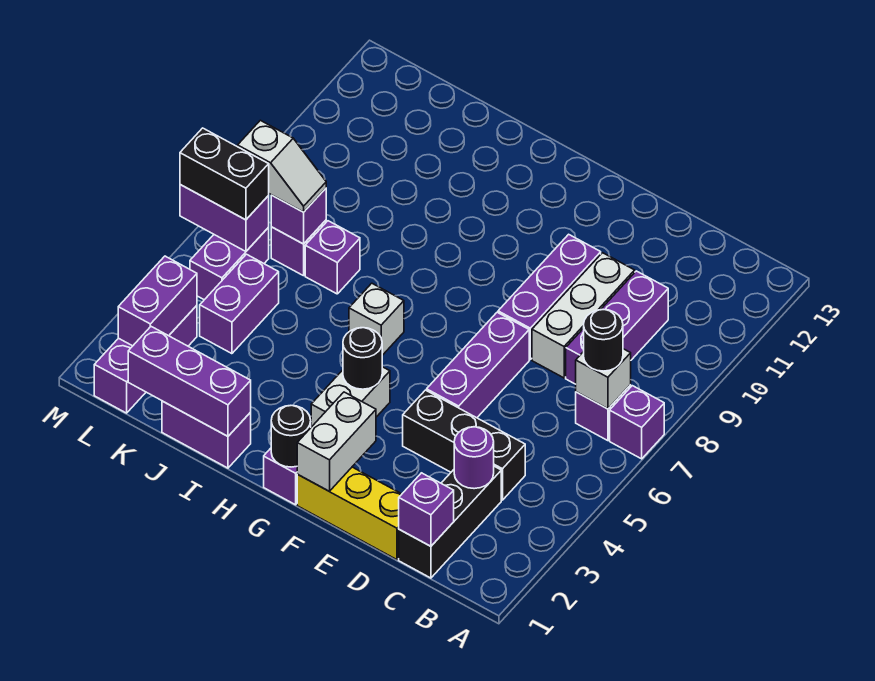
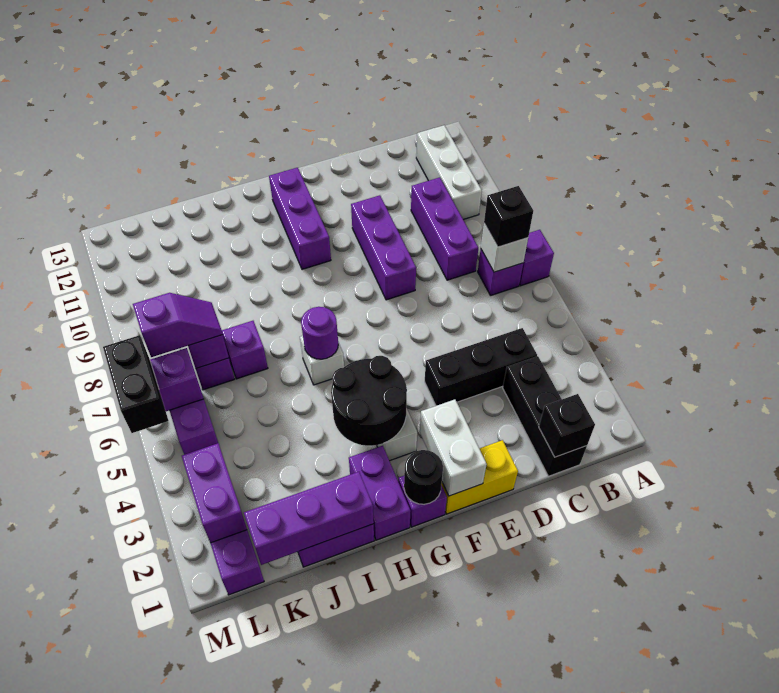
black round brick B7 level 3 -> black brick B7 level 3
purple brick C1 level 2 -> black brick C1 level 2
purple round brick C3 level 2 -> purple round brick H6 level 2
yellow brick D1:F1 level 1 -> yellow brick E1:F1 level 1
white brick D8:D10 level 1 -> white brick B10:B12 level 1
purple brick E5:E7 level 1 -> purple brick G10:G12 level 1
black round brick G4 level 2 -> black round brick G3:H4 level 2
purple brick K4:K5 level 1 -> purple brick H1:H2 level 1
white slope K7:L7 level 3 top L -> purple slope K7:L7 level 3 top L
black brick L6:M6 level 3 -> black brick M5:M6 level 3

